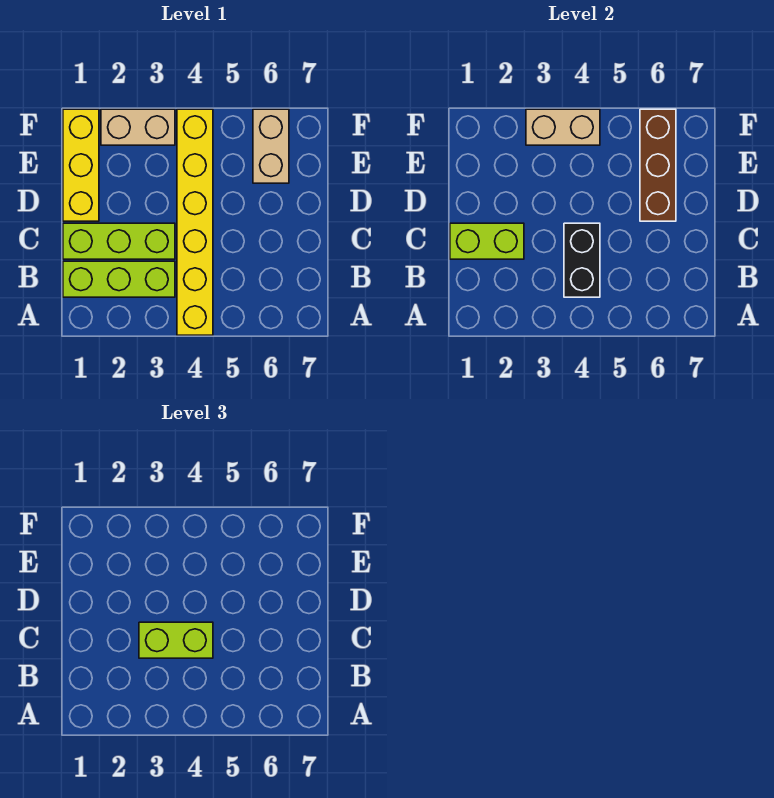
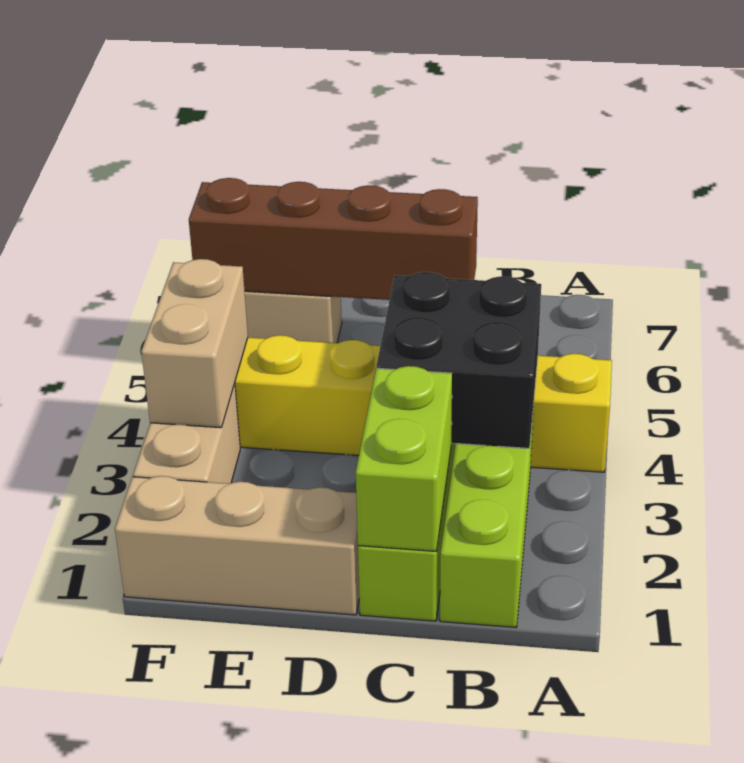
black brick B4:C4 level 2 -> black brick B3:C4 level 2
lime brick C3:C4 level 3 -> none
yellow brick D1:F1 level 1 -> tan brick D1:F1 level 1
brown brick D6:F6 level 2 -> brown brick C6:F6 level 2

